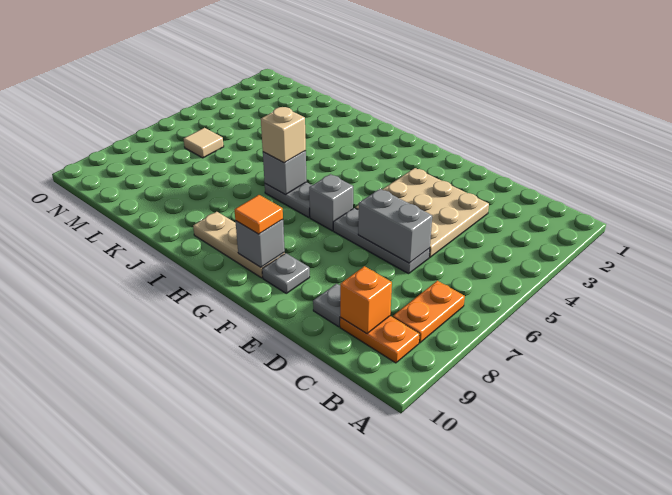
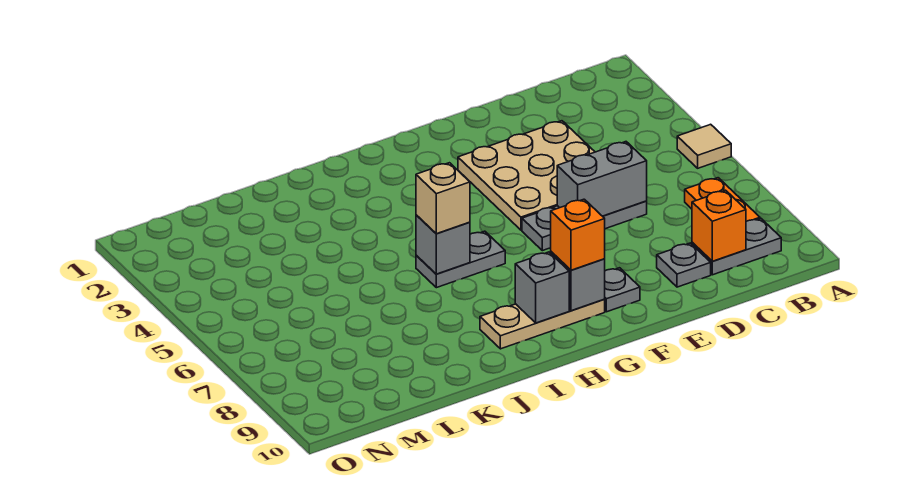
orange plate B9:C9 level 1 -> grey plate B9:C9 level 1
grey brick G6 level 1 -> grey brick H9 level 2
orange tile G9 level 3 -> orange brick G9 level 3
tan tile M6 level 1 -> tan tile A5 level 1

